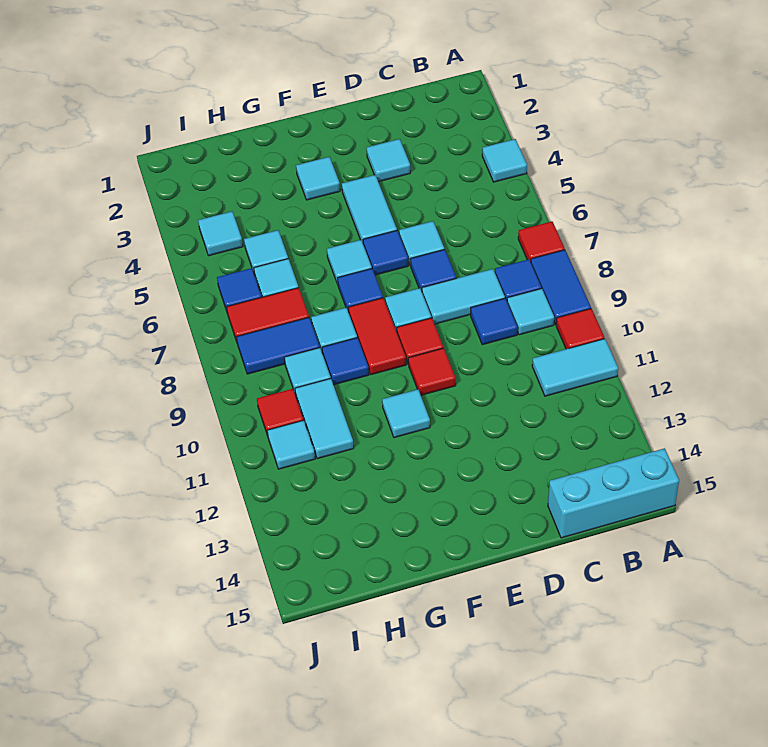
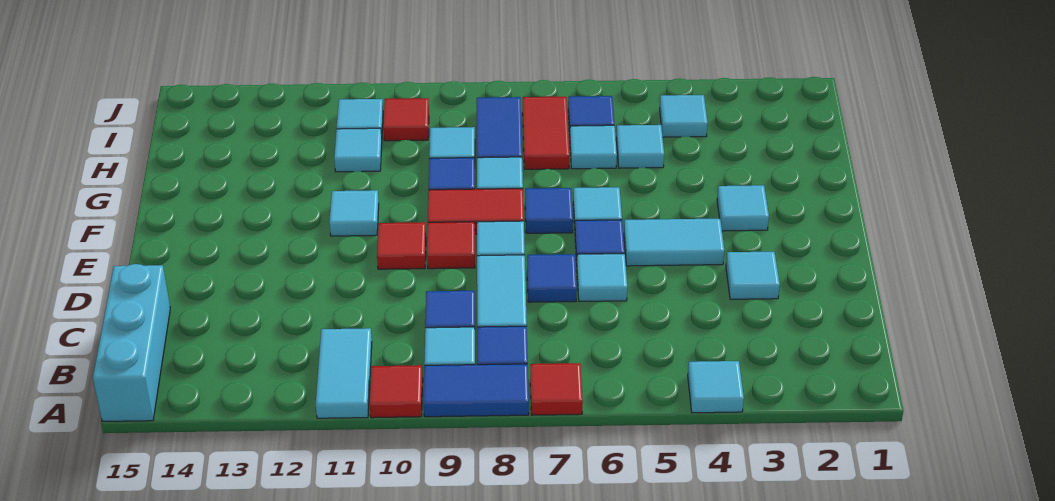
cyan tile H10:H11 level 1 -> cyan tile H11 level 1

